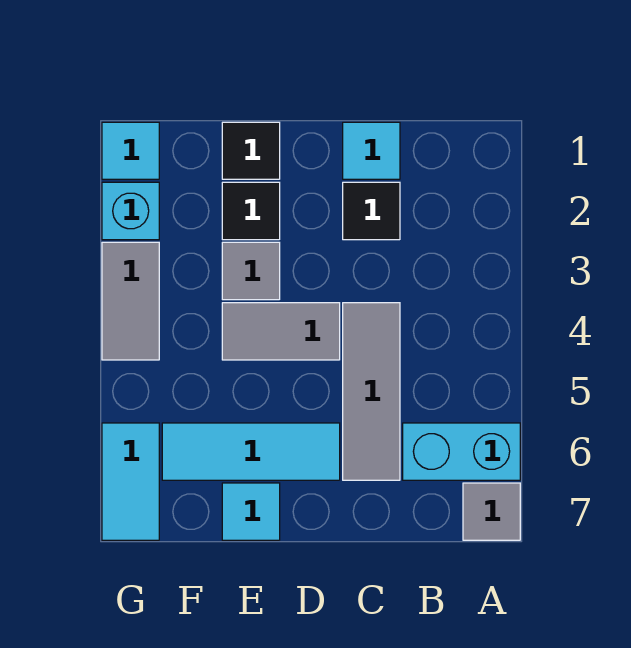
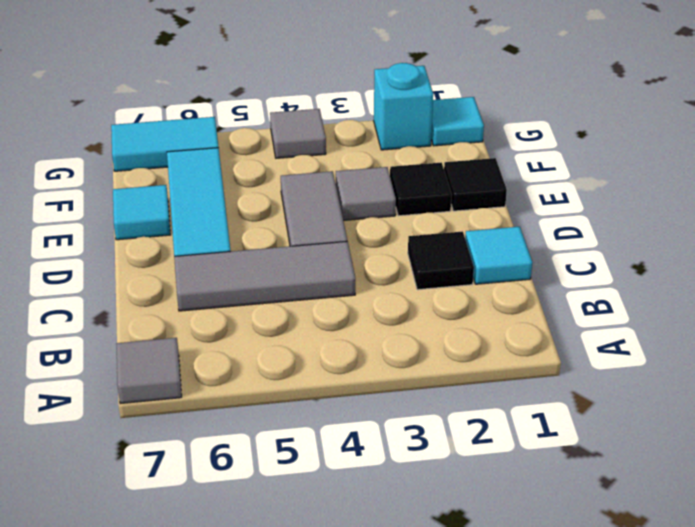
cyan brick A6:B6 level 1 -> none
grey tile G3:G4 level 1 -> grey tile G4 level 1

